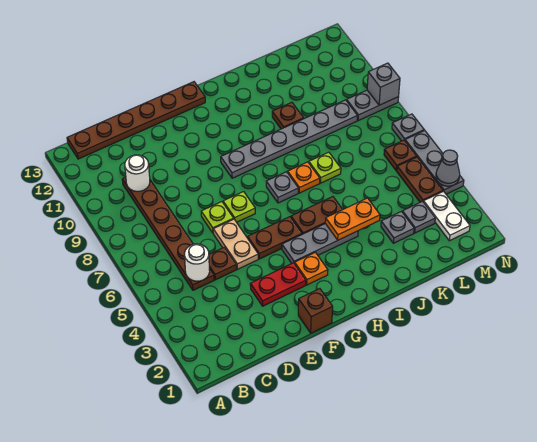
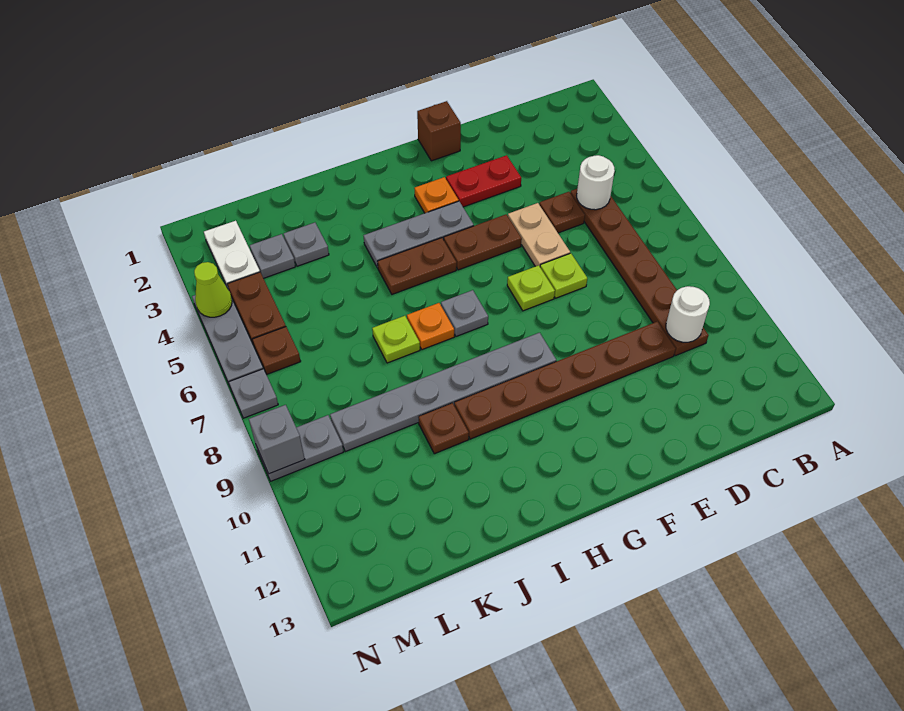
brown plate B13:G13 level 1 -> brown plate D10:I10 level 1
orange plate I4:J4 level 2 -> none
grey cone N4 level 2 -> lime cone N4 level 2

